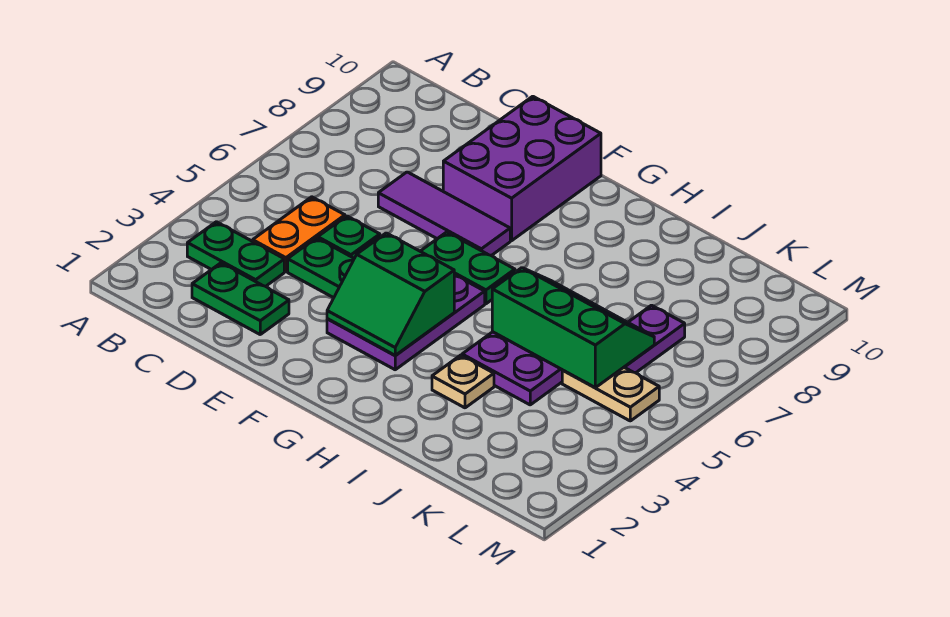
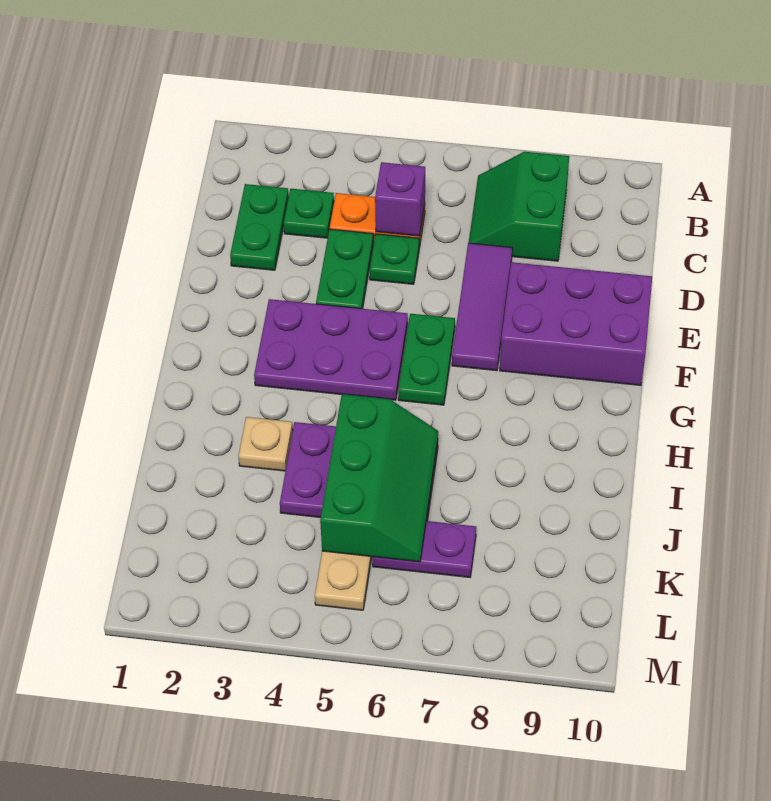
green plate B3:C3 level 1 -> green plate C3 level 1
none -> purple brick C5 level 2
green slope F3:G4 level 2 top 4 -> green slope B7:C8 level 1 top 8

